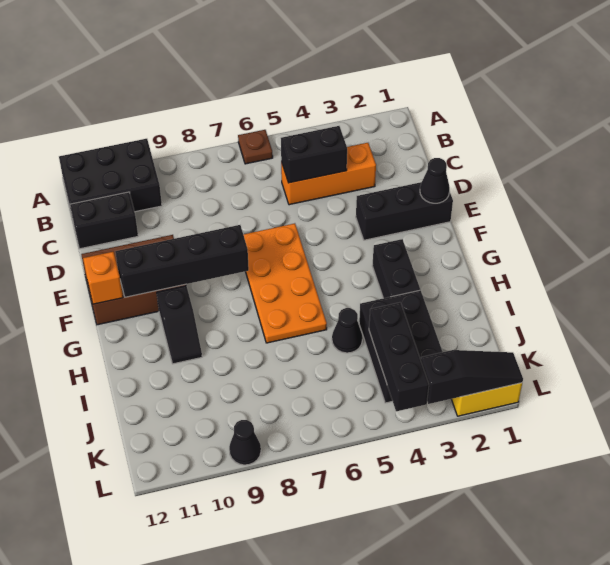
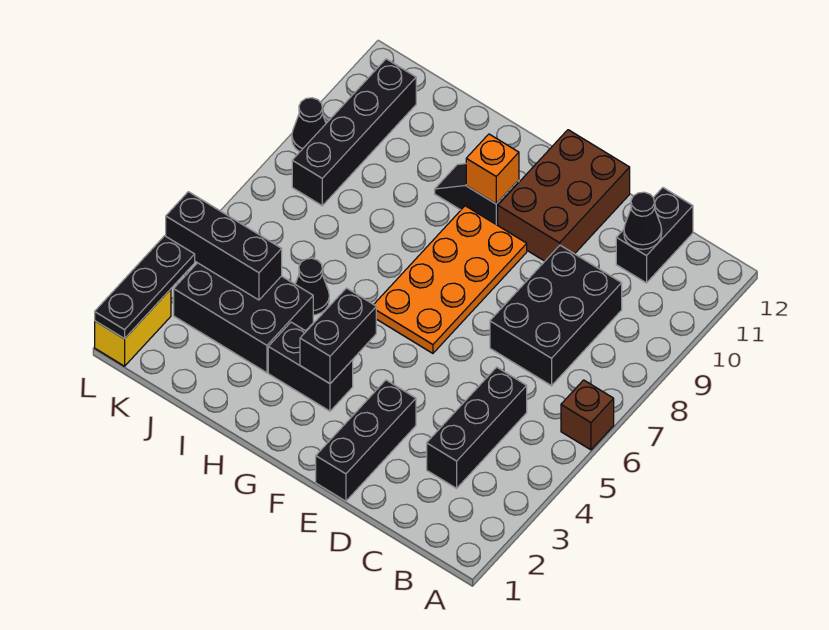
brown plate A6 level 1 -> brown brick A6 level 1
black brick A10:B12 level 1 -> black brick C7:D9 level 1
orange brick C3:C5 level 1 -> black brick C3:C5 level 1
black brick C4:C5 level 2 -> black brick G3:G4 level 2
black cone E1 level 2 -> black cone C11 level 2
orange plate E6:H7 level 1 -> orange plate F6:G9 level 1
black brick F8:F11 level 2 -> black brick K8:K11 level 1
orange brick F12 level 2 -> orange brick G10 level 2
black slope L1:L3 level 2 top 3 -> black plate L1:L3 level 2

